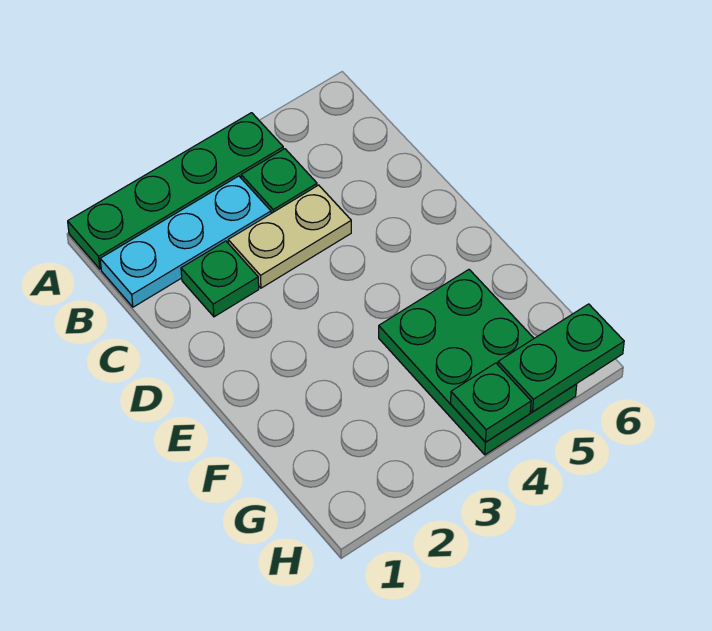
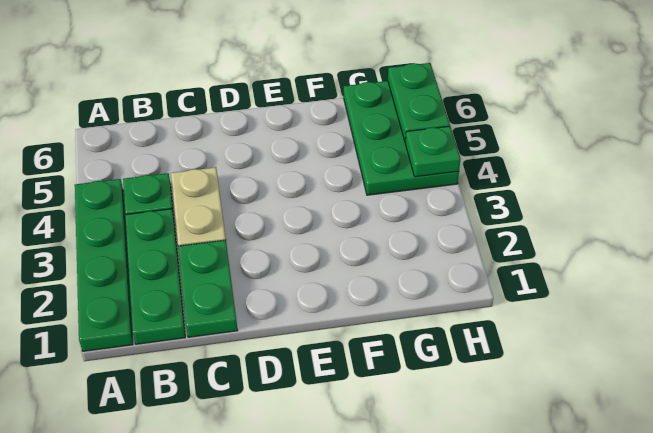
cyan plate B1:B3 level 1 -> green plate B1:B3 level 1
green plate C2 level 1 -> green plate C1:C2 level 1
green plate F4:H5 level 1 -> green plate G4:H6 level 1

